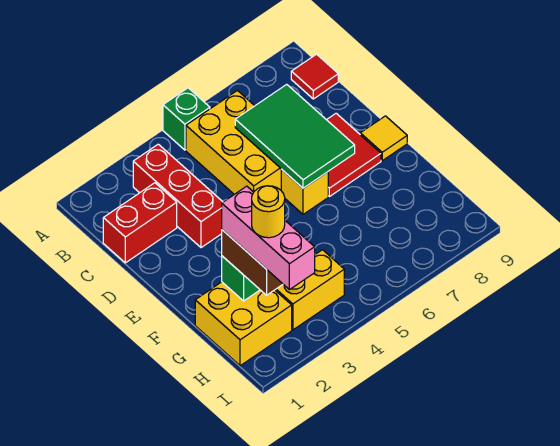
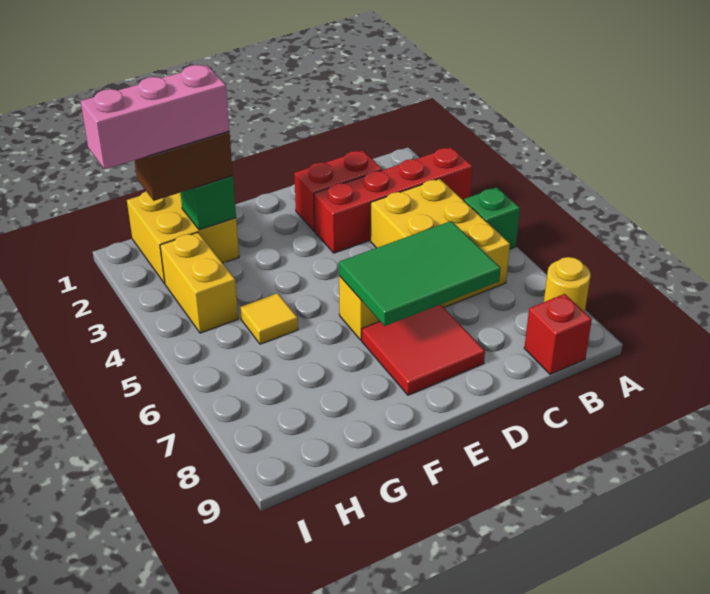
red brick B3:D3 level 1 -> red brick A3:D3 level 1
yellow brick B5:D6 level 1 -> yellow brick B4:C6 level 1
red tile B9 level 1 -> red brick B9 level 1
red brick C1:C2 level 1 -> red brick C2:D2 level 1
yellow tile E9 level 1 -> yellow tile G5 level 1
yellow round brick H2 level 5 -> yellow round brick A8 level 1

